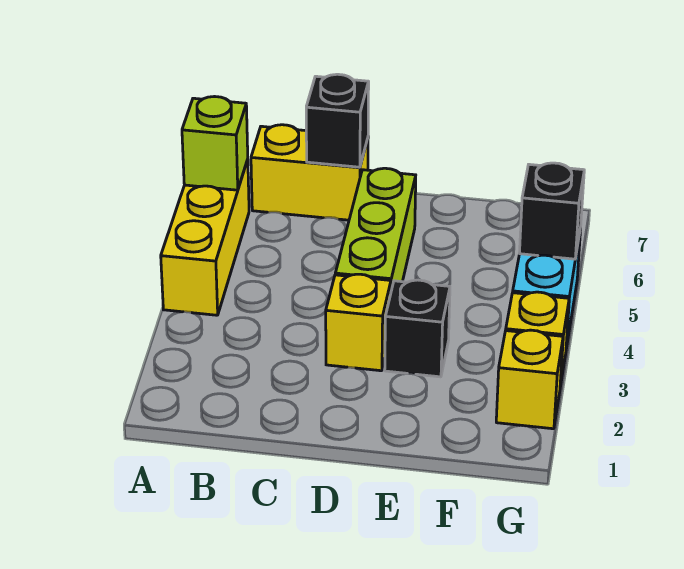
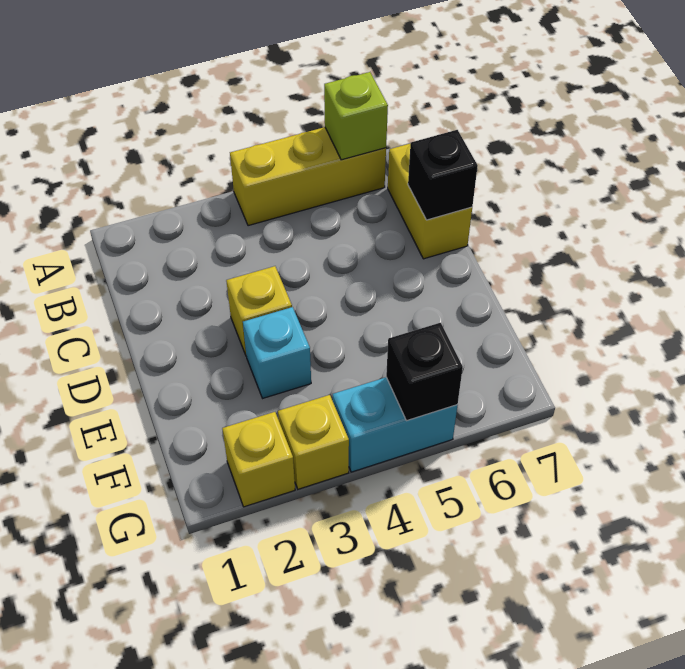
lime brick D4:D6 level 1 -> none
black brick E3 level 1 -> cyan brick E3 level 1

